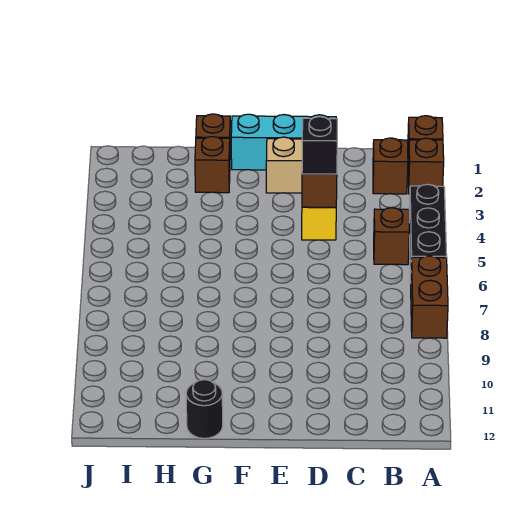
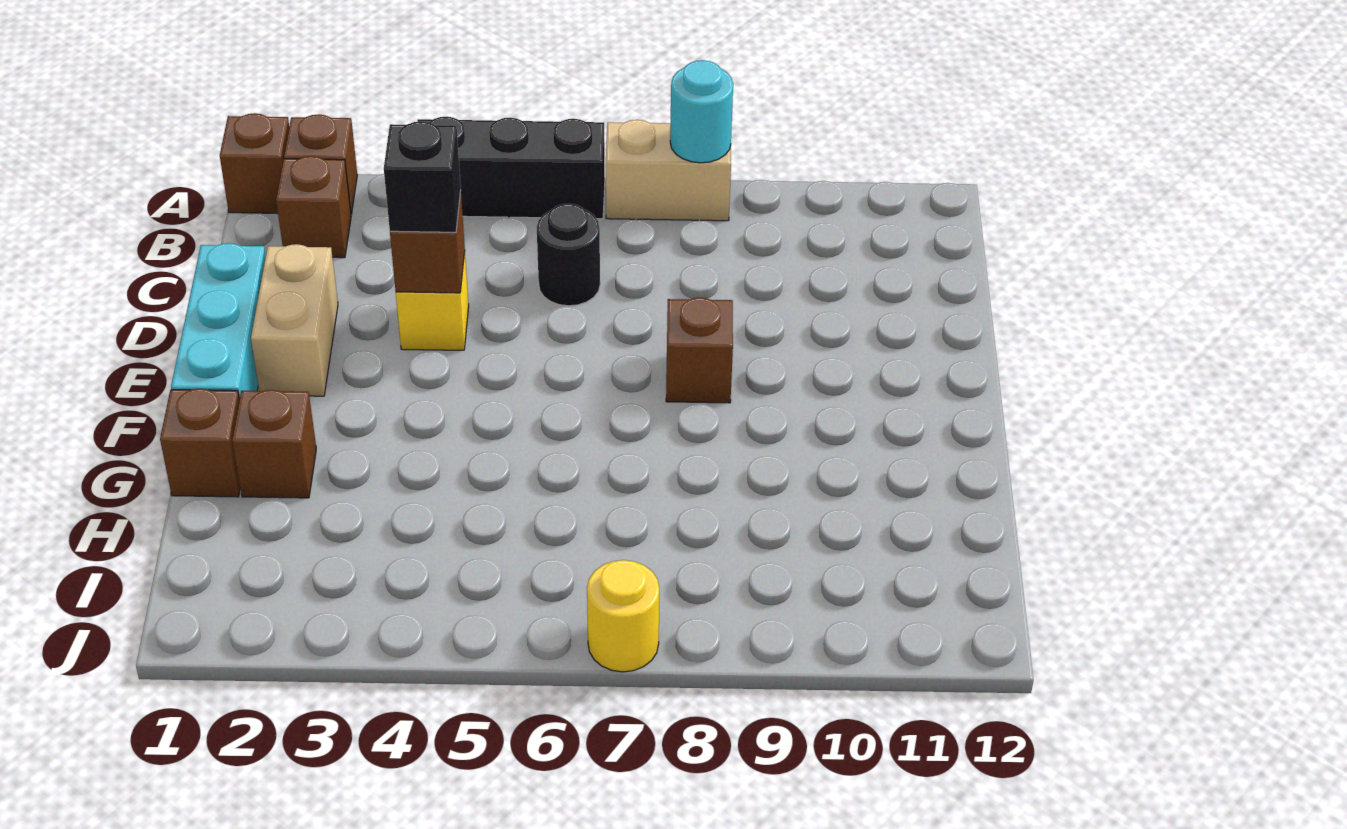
brown brick A7:A8 level 1 -> tan brick A7:A8 level 1
none -> cyan round brick A8 level 2
brown brick B5 level 1 -> brown brick E8 level 1
black round brick G12 level 1 -> black round brick C6 level 1
none -> yellow round brick J7 level 1

